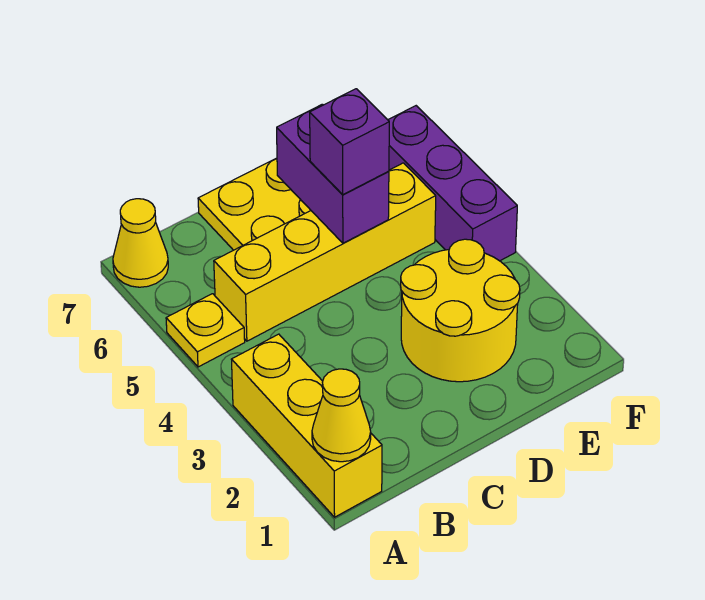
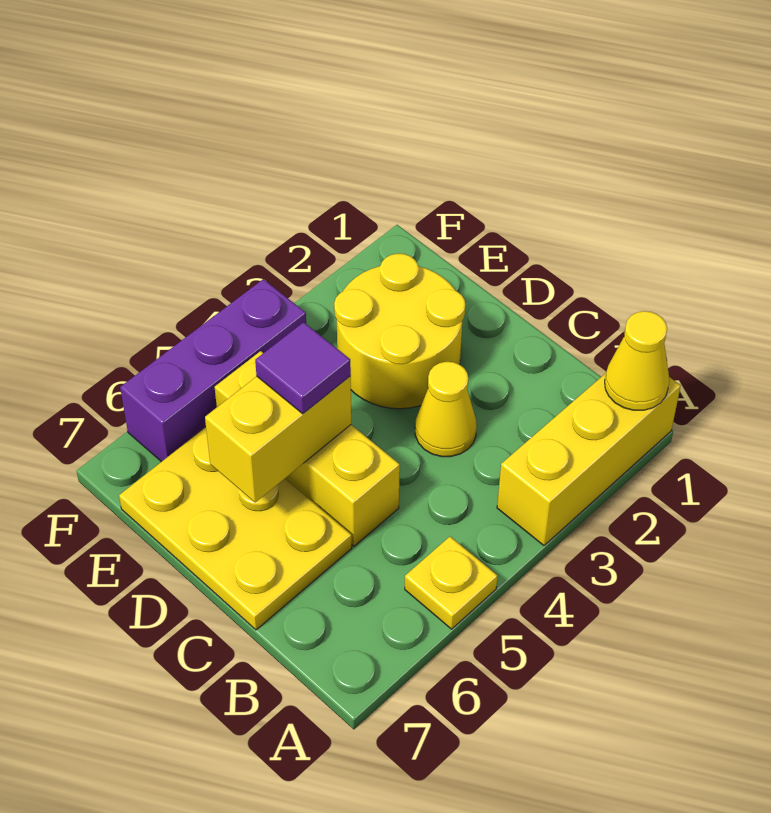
yellow cone A7 level 1 -> yellow cone C3 level 1
yellow brick B5:E5 level 1 -> yellow brick C5:E5 level 1
purple brick D5:D6 level 2 -> yellow brick D5:D6 level 2
purple brick D5 level 3 -> purple tile D5 level 3

